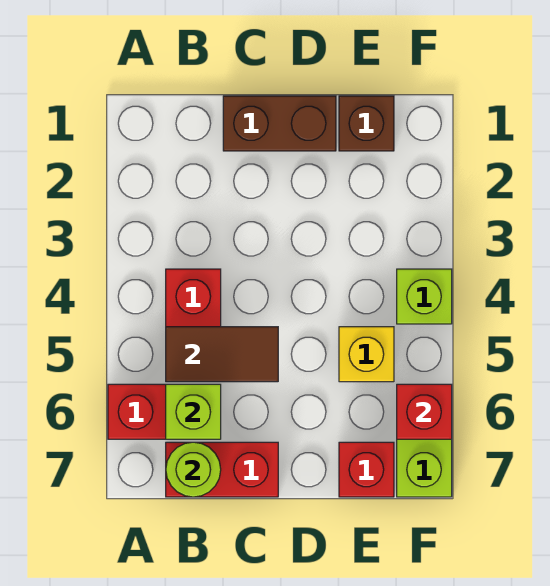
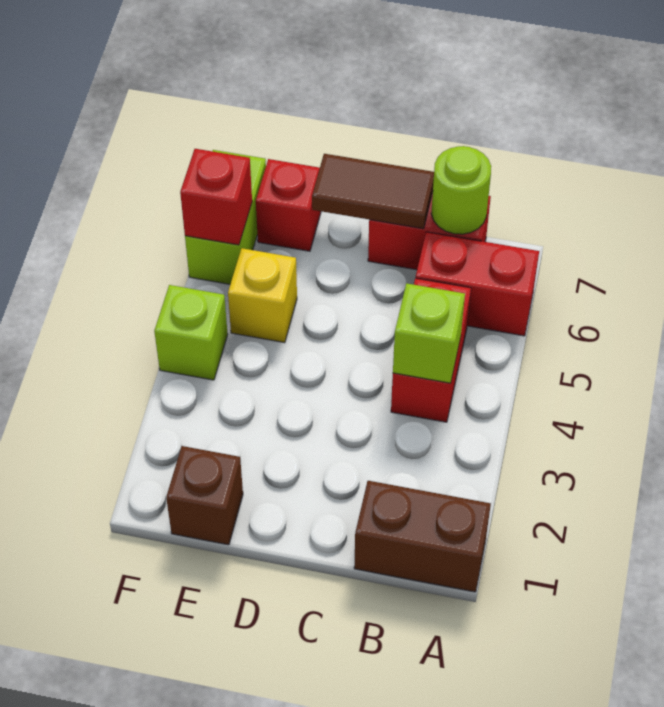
brown tile B5:C5 level 2 -> brown tile C7:D7 level 2
lime brick B6 level 2 -> lime brick B4 level 2
brown brick C1:D1 level 1 -> brown brick A1:B1 level 1

